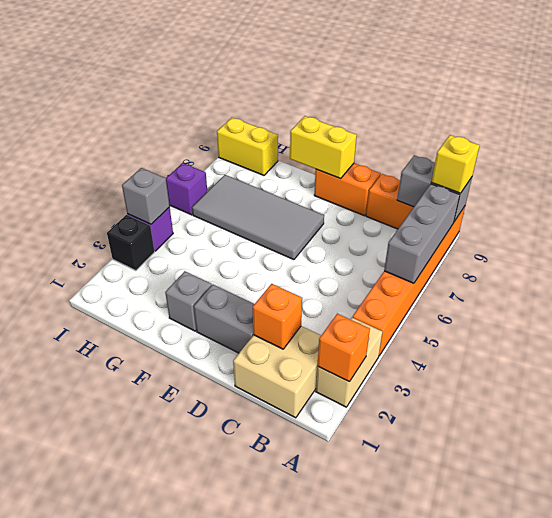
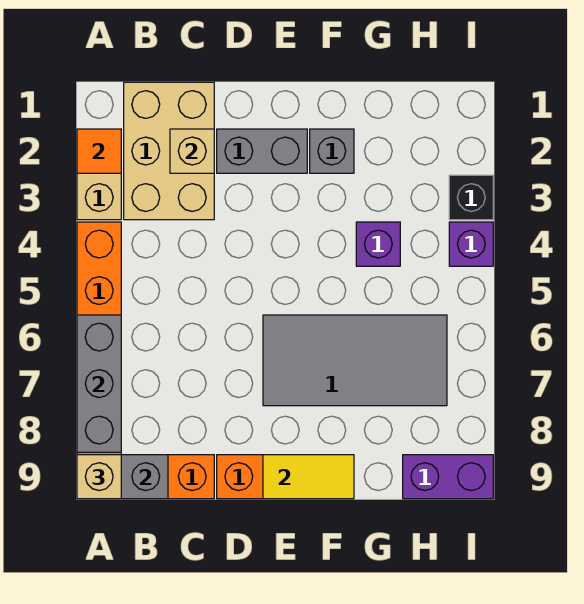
orange brick A2 level 2 -> orange tile A2 level 2
yellow brick A9 level 3 -> tan brick A9 level 3
tan brick B1:C2 level 1 -> tan brick B1:C3 level 1
orange brick C2 level 2 -> tan brick C2 level 2
yellow brick E9:F9 level 2 -> yellow tile E9:F9 level 2
yellow brick H9:I9 level 1 -> purple brick H9:I9 level 1
grey brick I4 level 2 -> none
purple brick I6 level 1 -> purple brick G4 level 1

